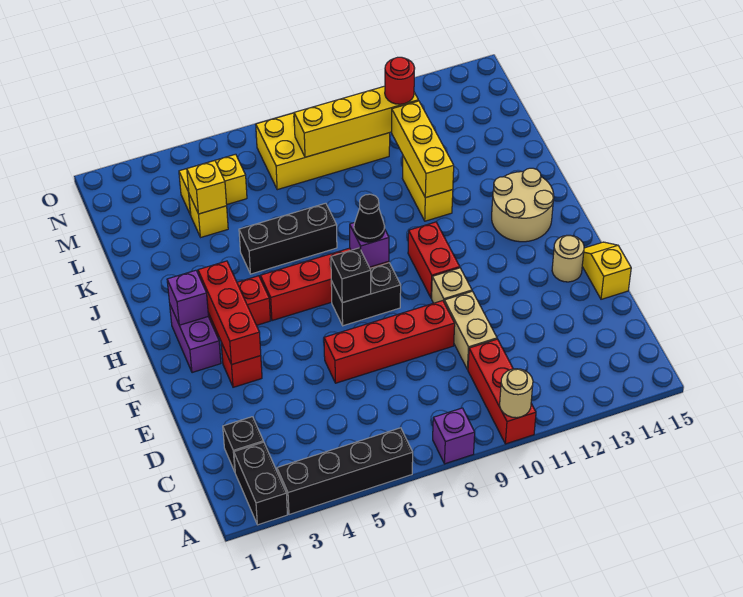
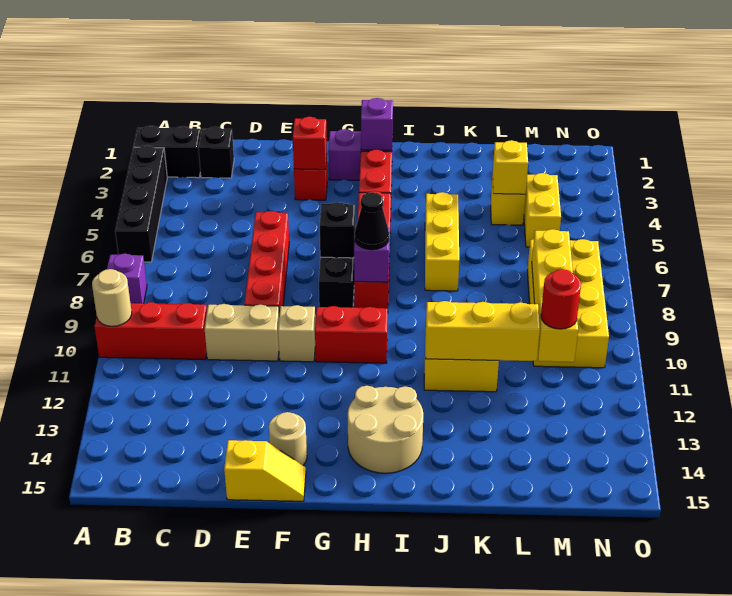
red brick F3:H3 level 2 -> red brick F3 level 2
black brick J5:J7 level 1 -> yellow brick J5:J7 level 1

